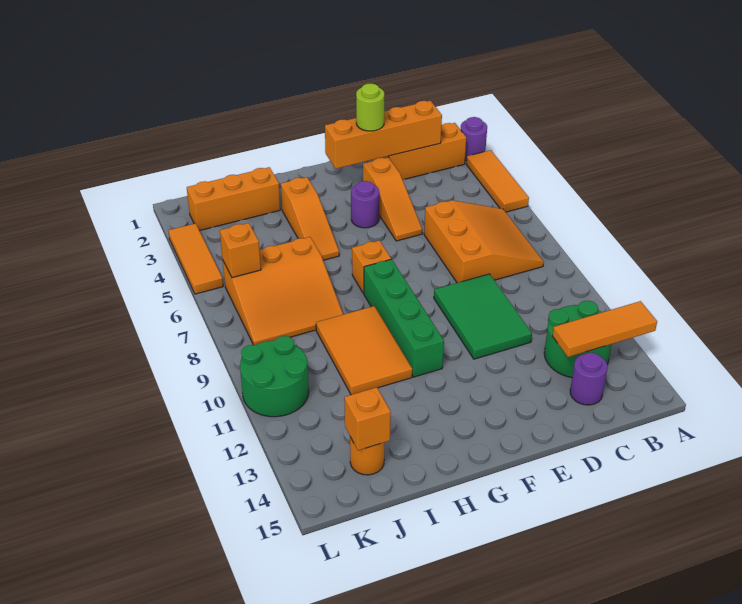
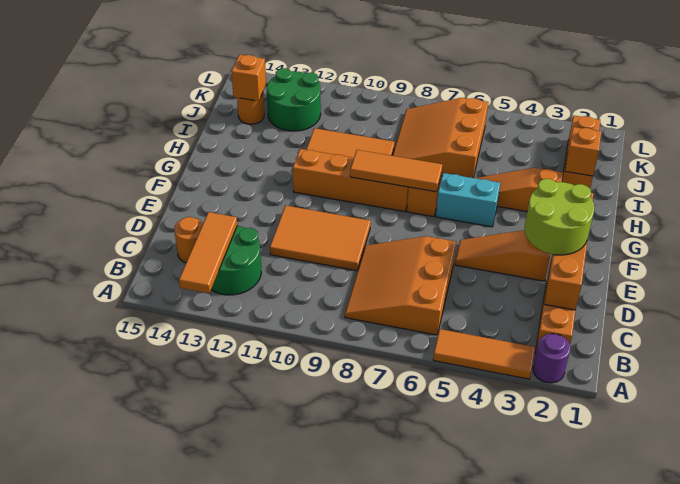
orange slope B6:D8 level 1 top D -> orange slope B6:D8 level 1 top 6
purple round brick C14 level 1 -> orange round brick C14 level 1
green tile D9:E11 level 1 -> orange tile D9:E11 level 1
lime round brick E2 level 3 -> lime round brick D2:E3 level 3
purple round brick F4 level 1 -> none
none -> cyan brick G5:G6 level 1
green brick G8:G11 level 1 -> orange brick G8:G11 level 1
orange brick K6 level 2 -> orange brick I2 level 2
green round brick K10:L11 level 1 -> green round brick J12:K13 level 1
orange tile L3:L5 level 1 -> orange tile G7:G9 level 2

